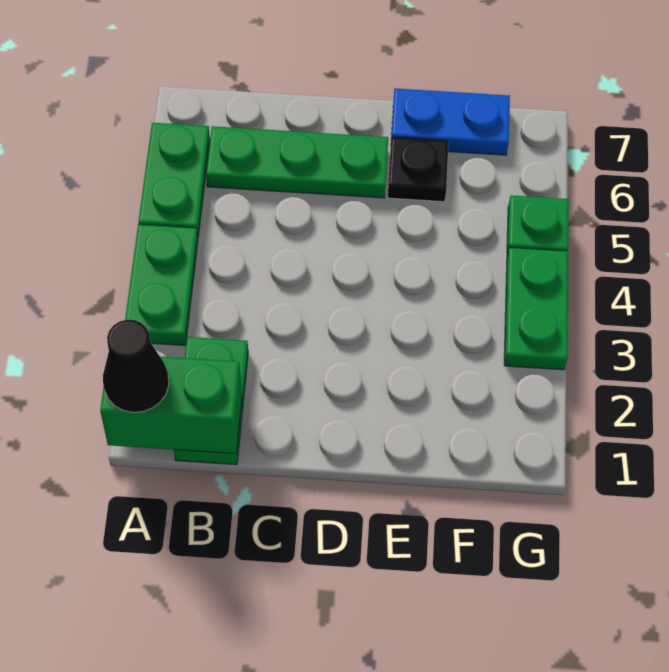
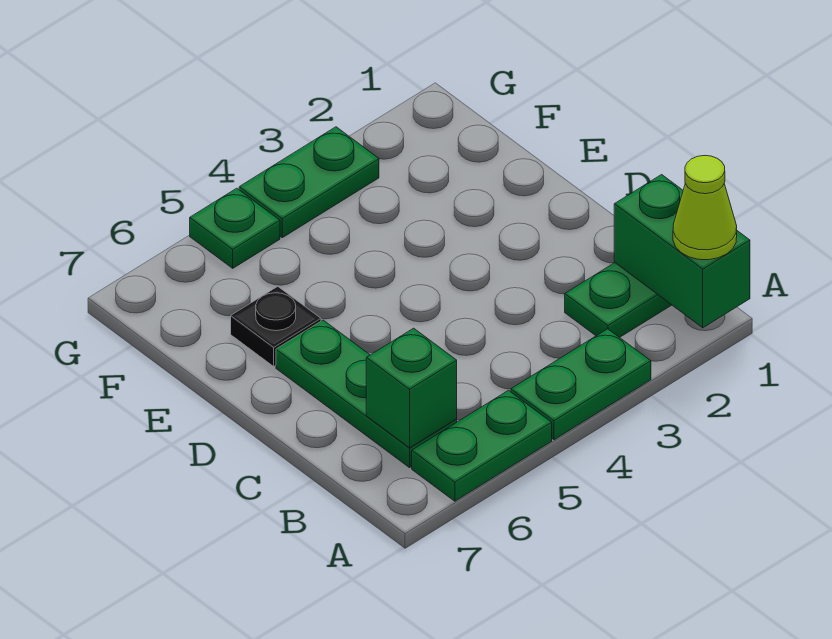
black cone A1 level 3 -> lime cone A1 level 3
none -> green brick B6 level 2
blue plate E7:F7 level 1 -> none

